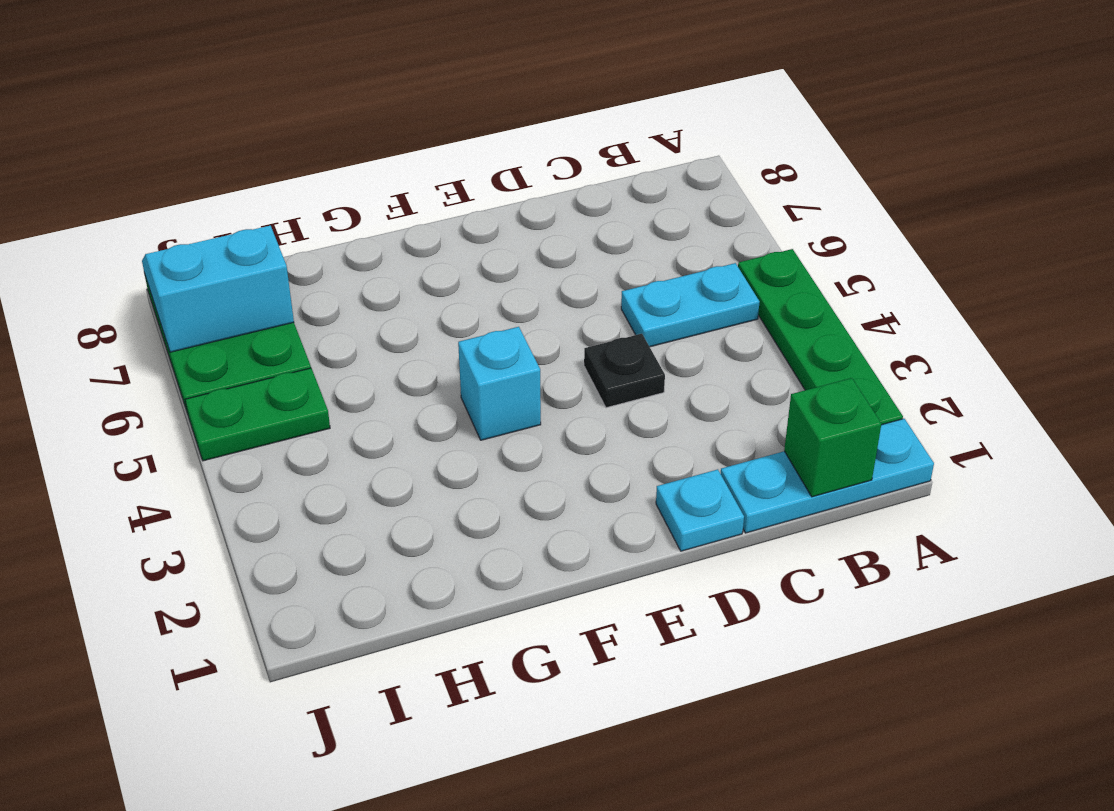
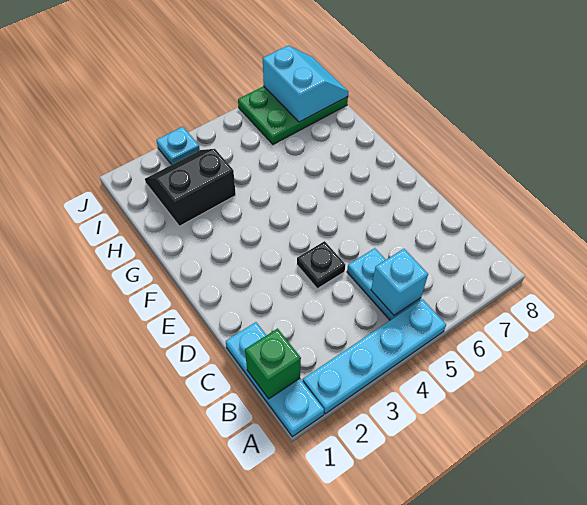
green plate A2:A5 level 1 -> cyan plate A2:A5 level 1
cyan plate D1 level 1 -> cyan plate J3 level 1
cyan brick F4 level 1 -> cyan brick B5 level 2
none -> black slope H2:I3 level 1 top H
green plate I5:J5 level 1 -> none

